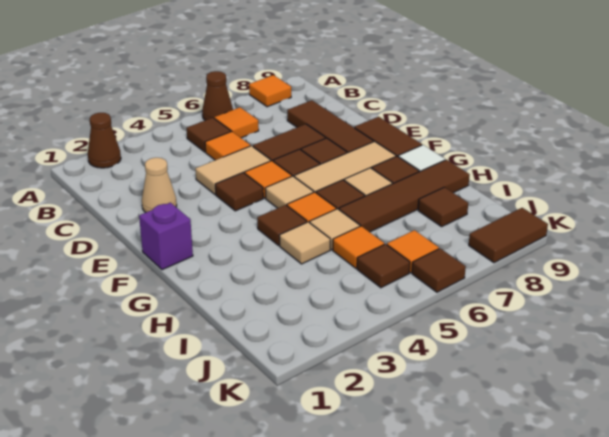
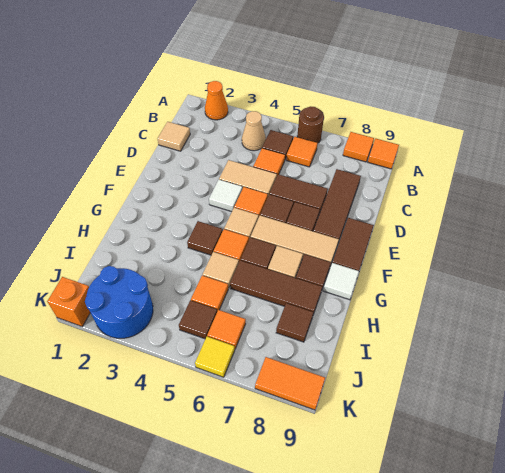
brown cone A2 level 1 -> orange cone A2 level 1
brown cone A6 level 1 -> brown round brick A6 level 1
none -> orange tile A9 level 1
tan cone D2 level 1 -> tan cone B4 level 1
brown tile E4 level 1 -> white tile E4 level 1
purple brick F1 level 1 -> none
tan tile H4 level 1 -> tan tile C1 level 1
brown tile H6:H9 level 1 -> brown tile H6:H8 level 1
none -> blue round brick J2:K3 level 1
none -> orange brick K1 level 1
brown tile K6 level 1 -> yellow tile K6 level 1
brown tile K8:K9 level 1 -> orange tile K8:K9 level 1

